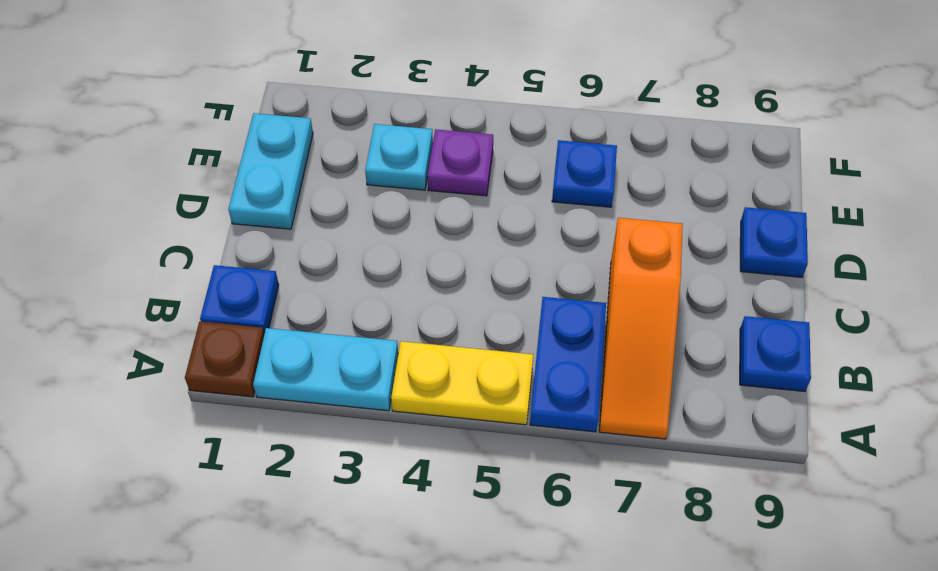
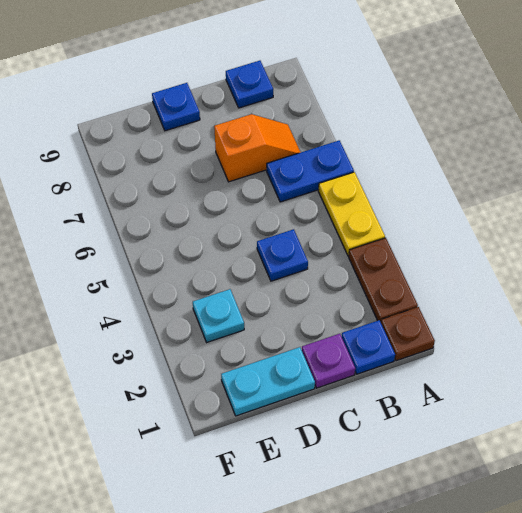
cyan plate A2:A3 level 1 -> brown plate A2:A3 level 1
orange slope A7:C7 level 1 top C -> orange slope B7:C7 level 1 top C
purple plate E4 level 1 -> purple plate C1 level 1
blue plate E6 level 1 -> blue plate C4 level 1

